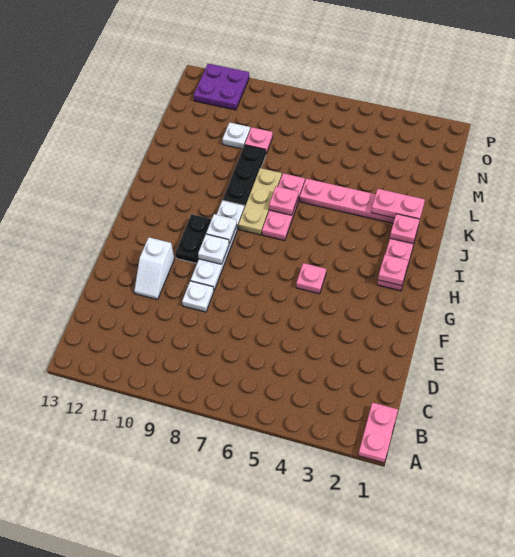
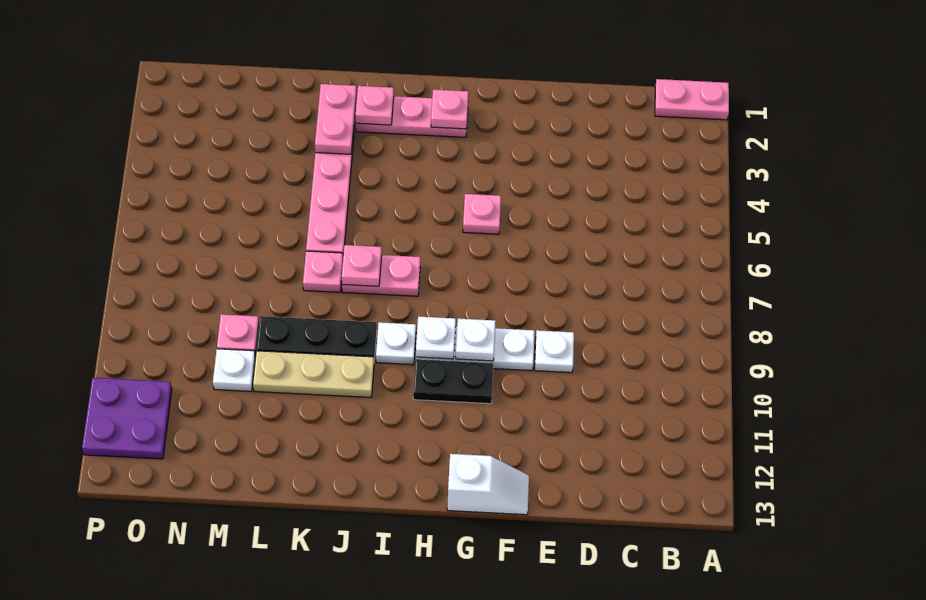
white slope E11:F11 level 1 top F -> white slope F13:G13 level 1 top G
tan plate I8:K8 level 1 -> tan plate J10:L10 level 1

